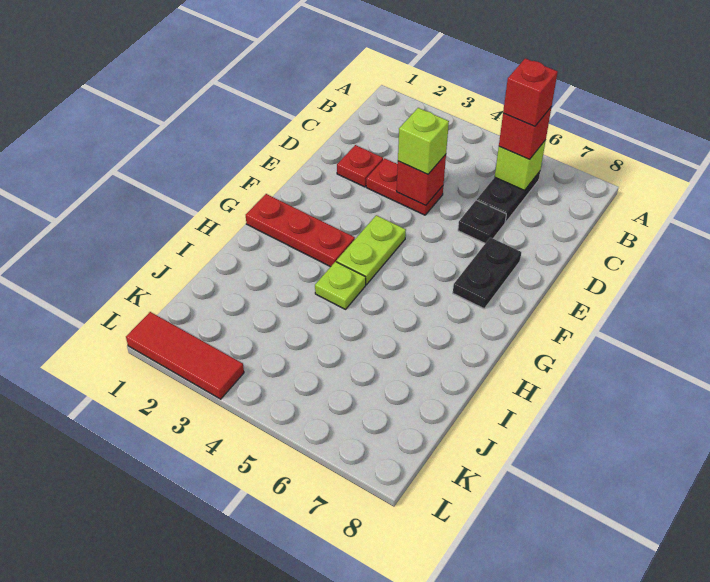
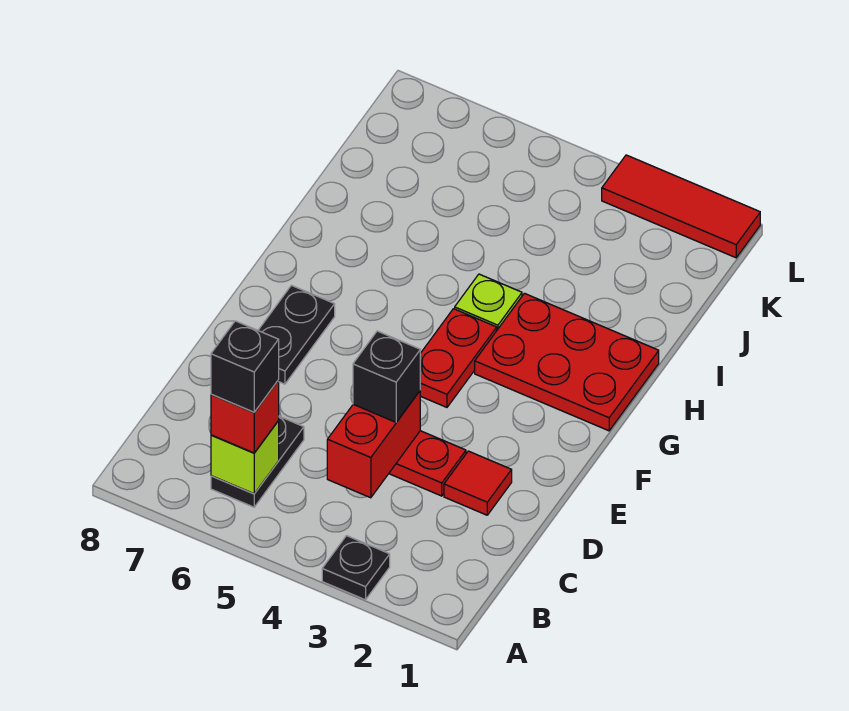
red brick B6 level 4 -> black brick B6 level 4
red plate D2 level 1 -> red tile D2 level 1
red brick D4 level 2 -> red brick C4:D4 level 2
lime brick D4 level 3 -> black brick D4 level 3
black plate D6 level 1 -> black plate A3 level 1
lime plate F4:G4 level 1 -> red plate F4:G4 level 1
red plate G1:G3 level 1 -> red plate G1:H3 level 1

